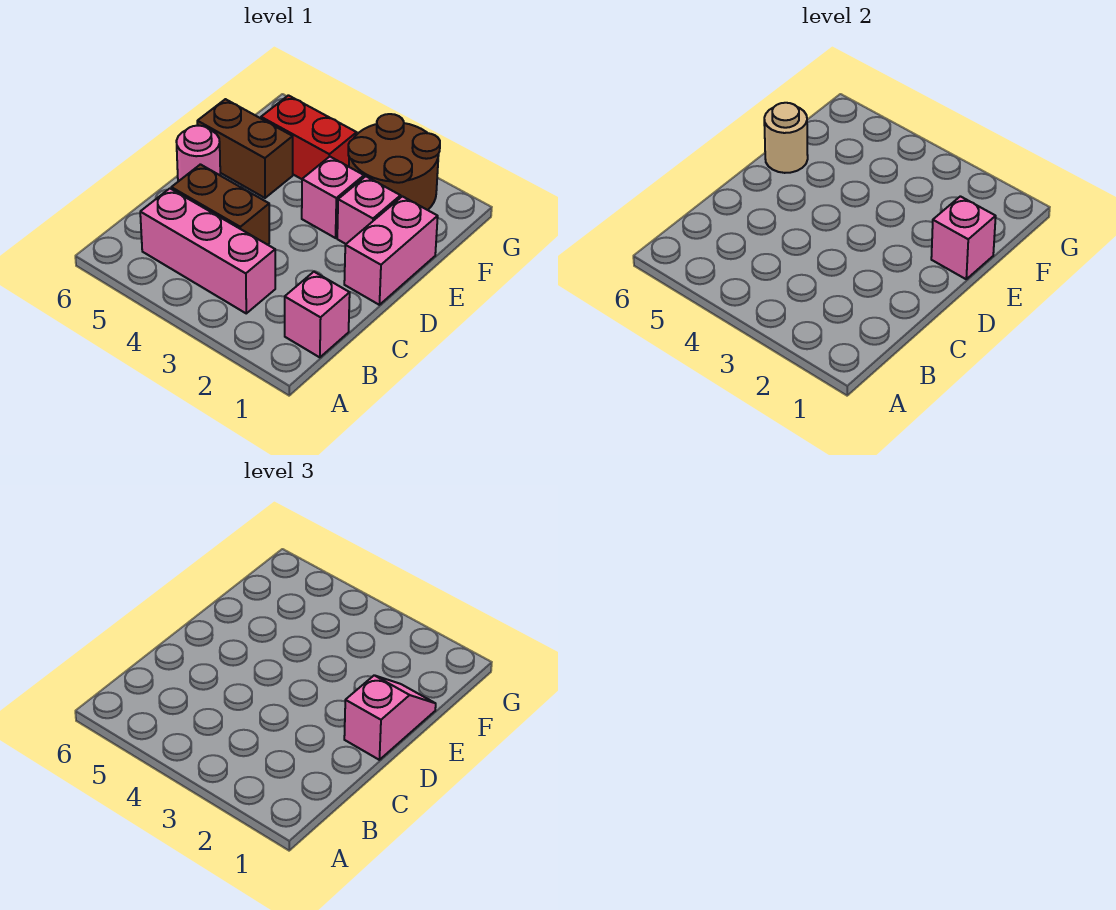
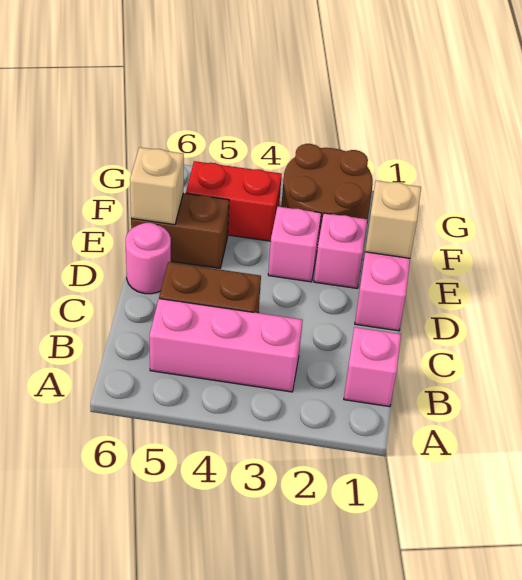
pink slope D1:E1 level 3 top D -> none
pink brick E1 level 2 -> tan brick E1 level 2
tan round brick E6 level 2 -> tan brick E6 level 2

